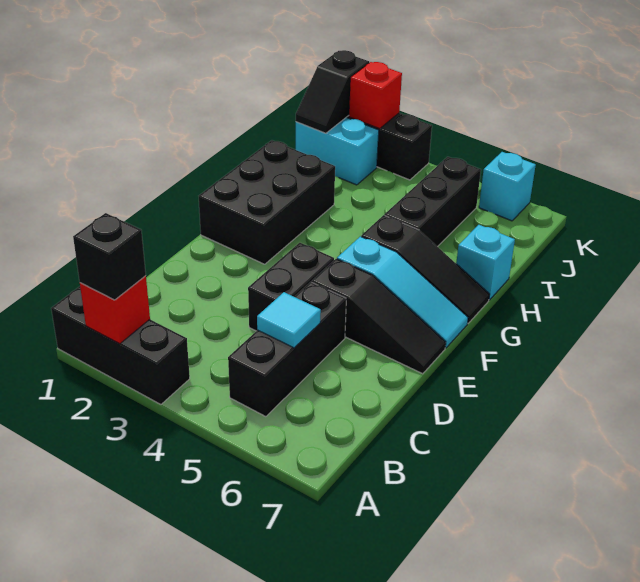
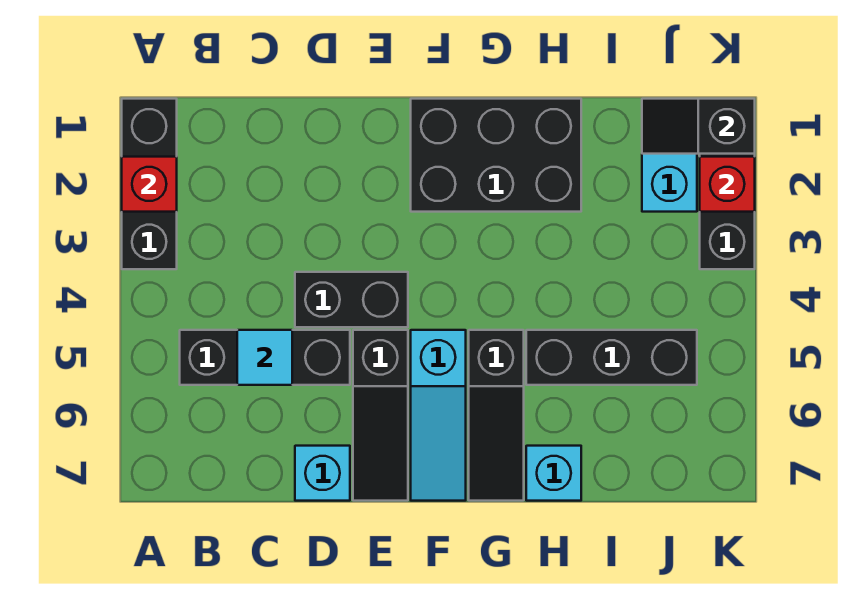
black brick A2 level 3 -> none
cyan brick K6 level 1 -> cyan brick D7 level 1

